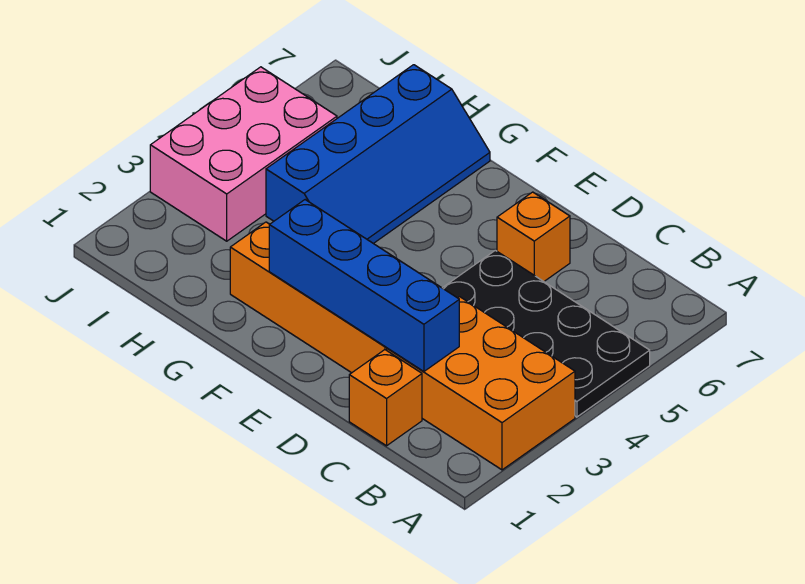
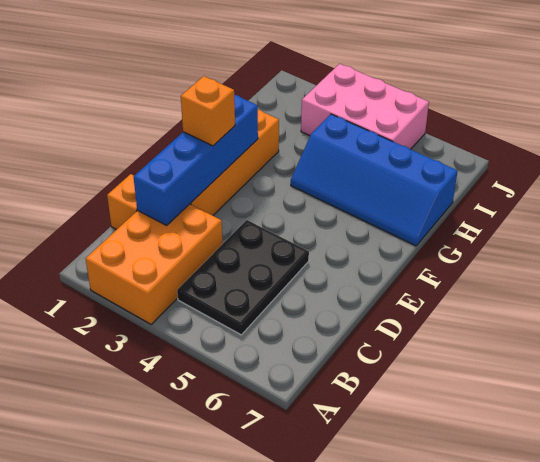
black plate A4:D5 level 1 -> black plate B4:D5 level 1
orange brick D6 level 1 -> orange brick E2 level 3

